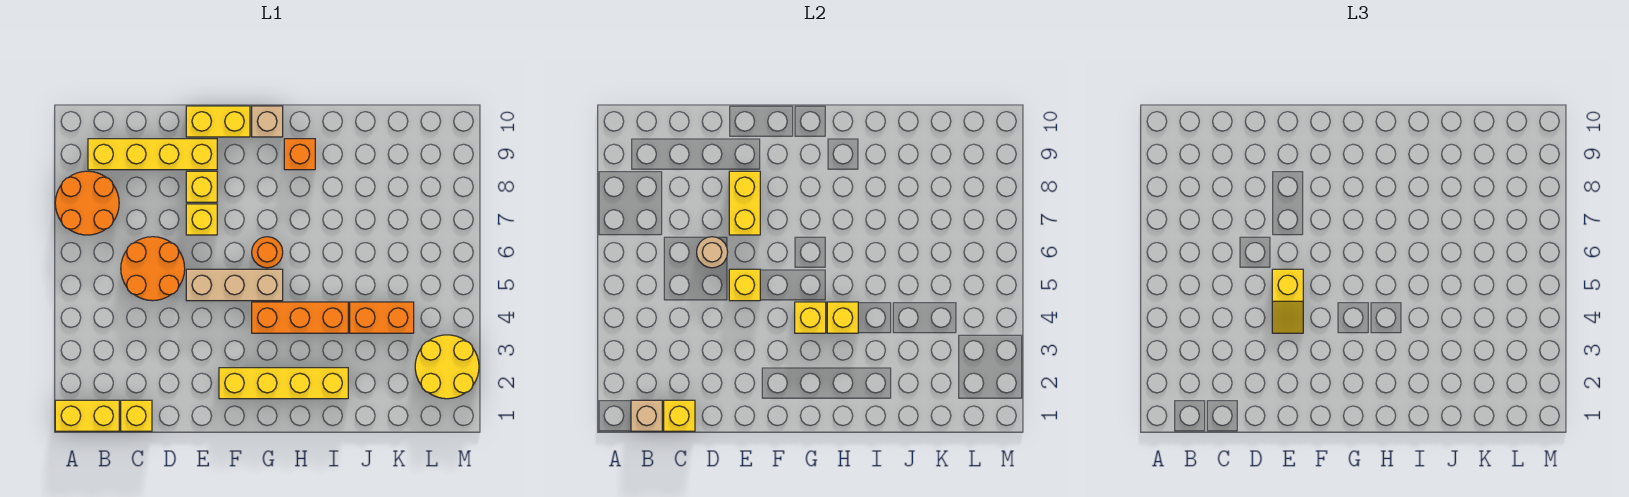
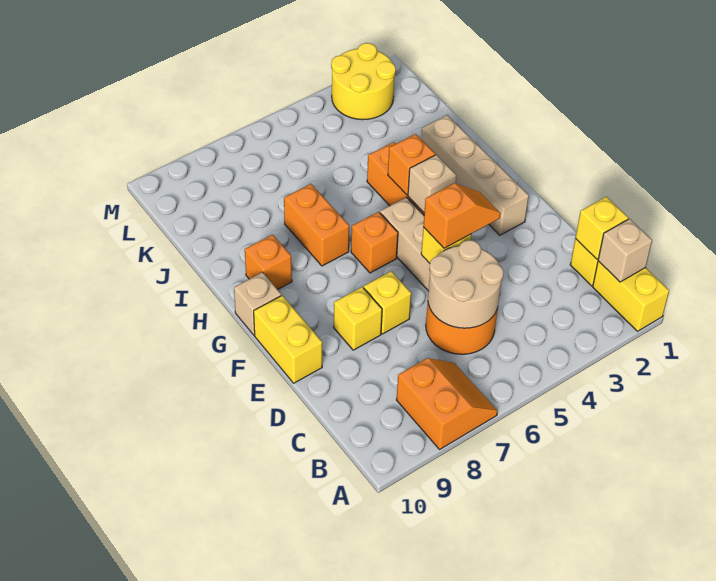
orange round brick A7:B8 level 1 -> orange slope A7:B8 level 1 top 8
yellow brick B9:E9 level 1 -> none
tan round brick D6 level 2 -> tan round brick C5:D6 level 2
yellow slope E4:E5 level 3 top 5 -> orange slope E4:E5 level 3 top 5
yellow brick E7:E8 level 2 -> none
yellow brick F2:I2 level 1 -> tan brick F2:I2 level 1
yellow brick G4 level 2 -> tan brick G4 level 2
orange round brick G6 level 1 -> orange brick G6 level 1
yellow brick H4 level 2 -> orange brick H4 level 2
orange brick J4:K4 level 1 -> orange brick H7:I7 level 1

